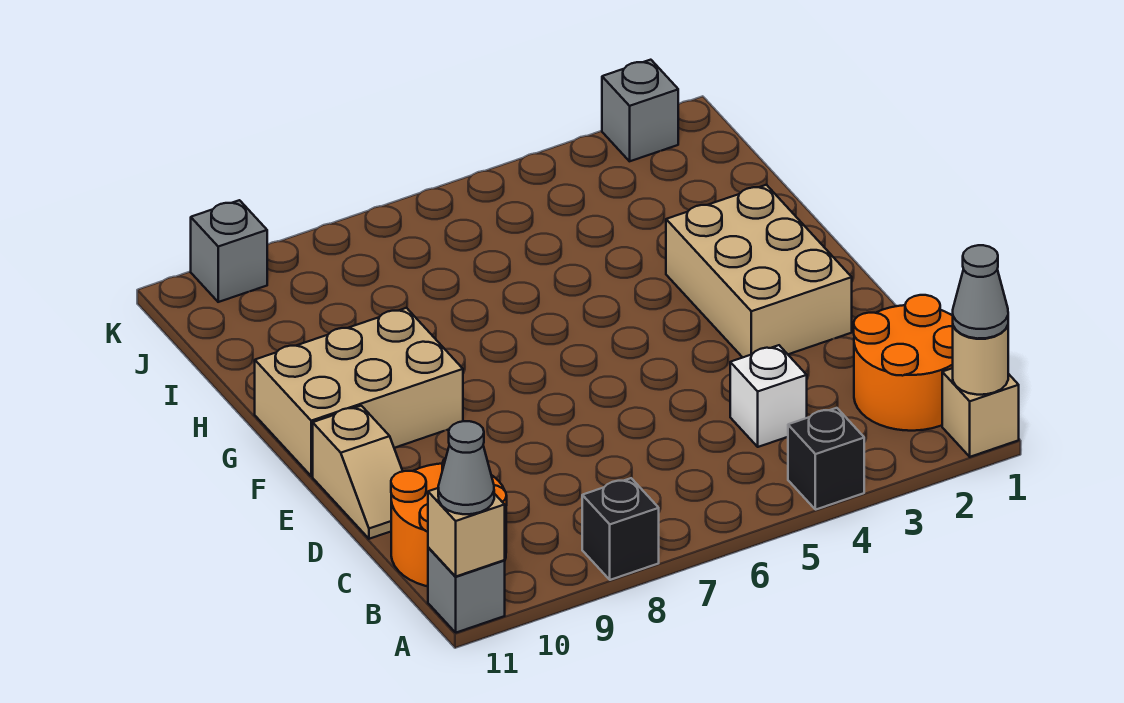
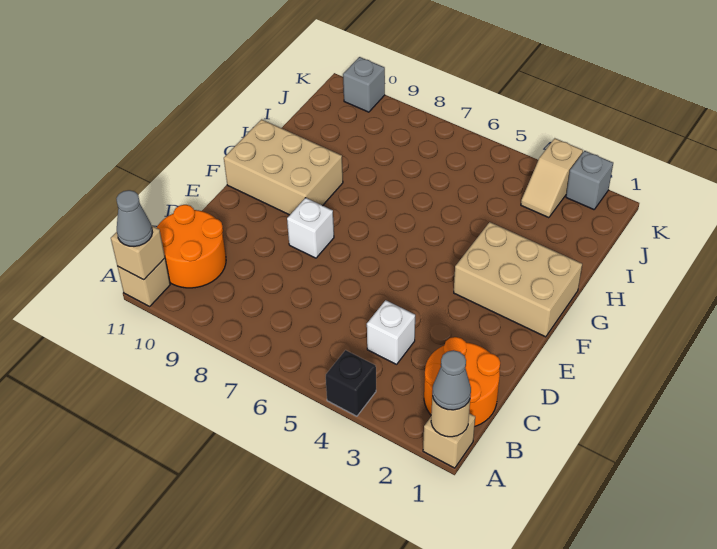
black brick A8 level 1 -> none
grey brick A11 level 1 -> tan brick A11 level 1
tan slope D11:E11 level 1 top E -> tan slope J3:K3 level 1 top K
tan brick E2:G3 level 1 -> tan brick F1:G3 level 1
none -> white brick E8 level 1

